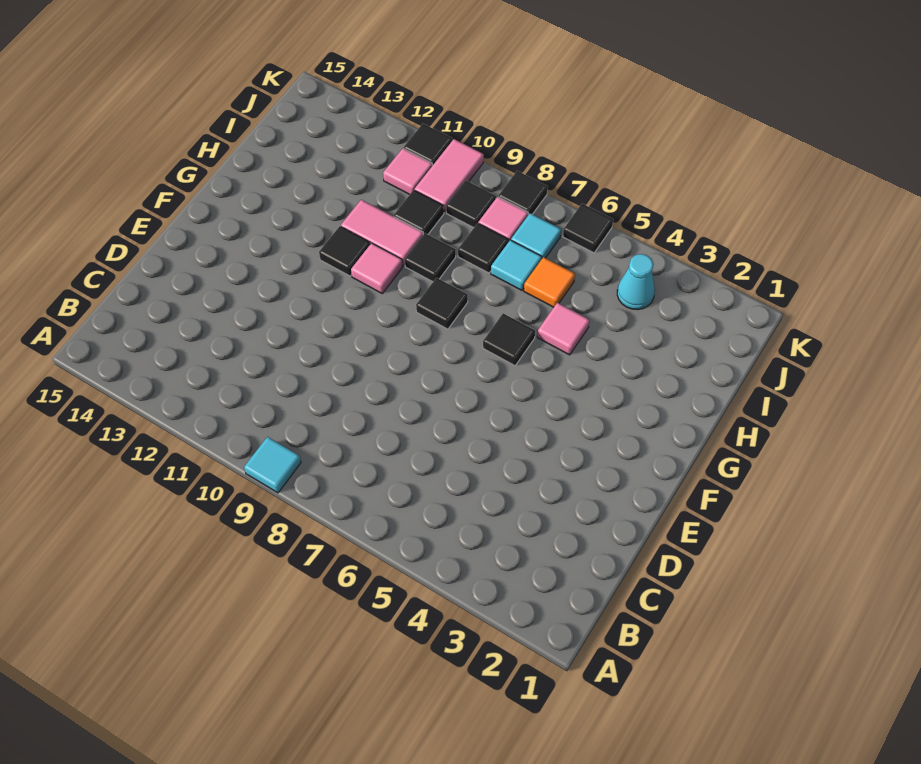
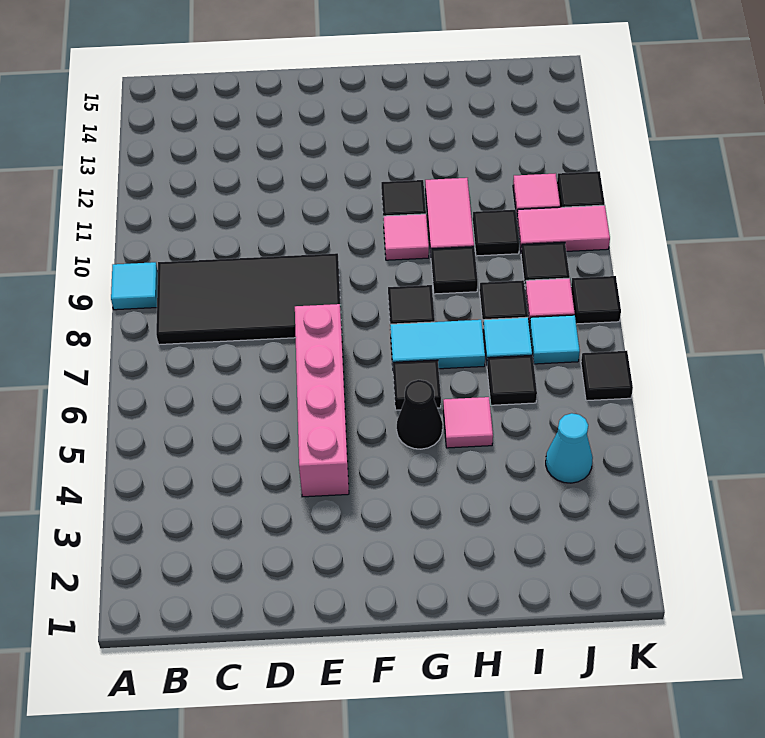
none -> black tile B8:E9 level 1
none -> pink brick E4:E7 level 1
none -> black cone G5 level 1
none -> cyan tile G7:H7 level 1
orange tile I6 level 1 -> black tile I6 level 1

